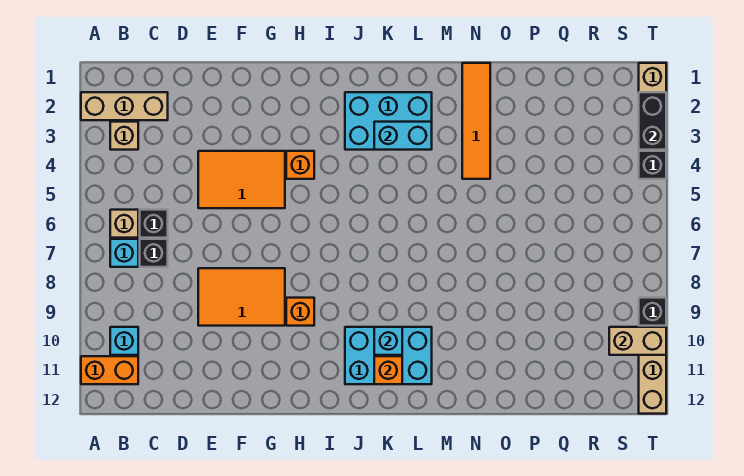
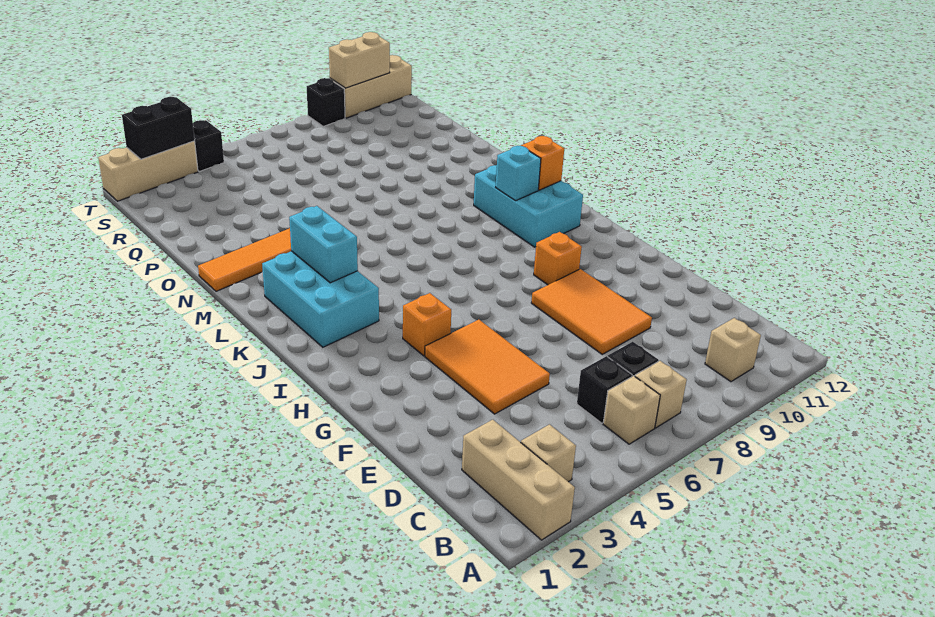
orange brick A11:B11 level 1 -> none
cyan brick B7 level 1 -> tan brick B7 level 1
cyan brick B10 level 1 -> tan brick B10 level 1
tan brick S10:T10 level 2 -> tan brick T10:T11 level 2

